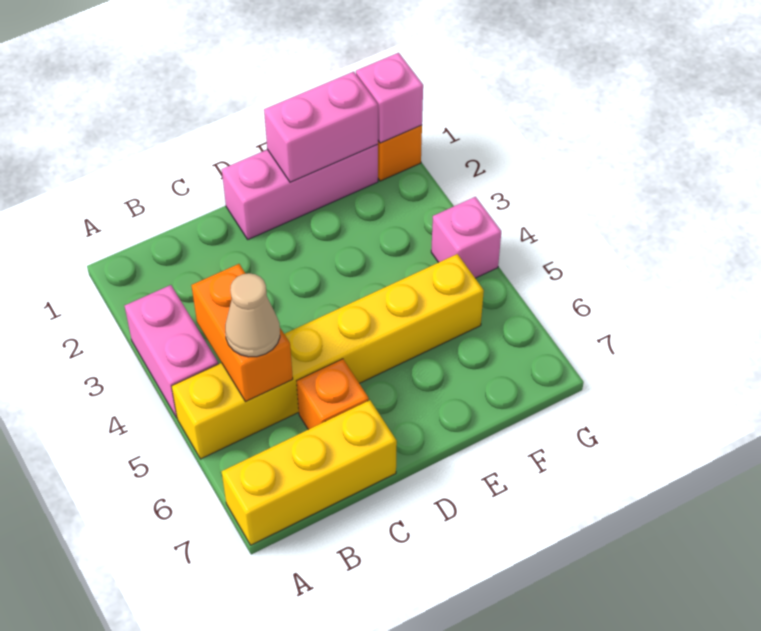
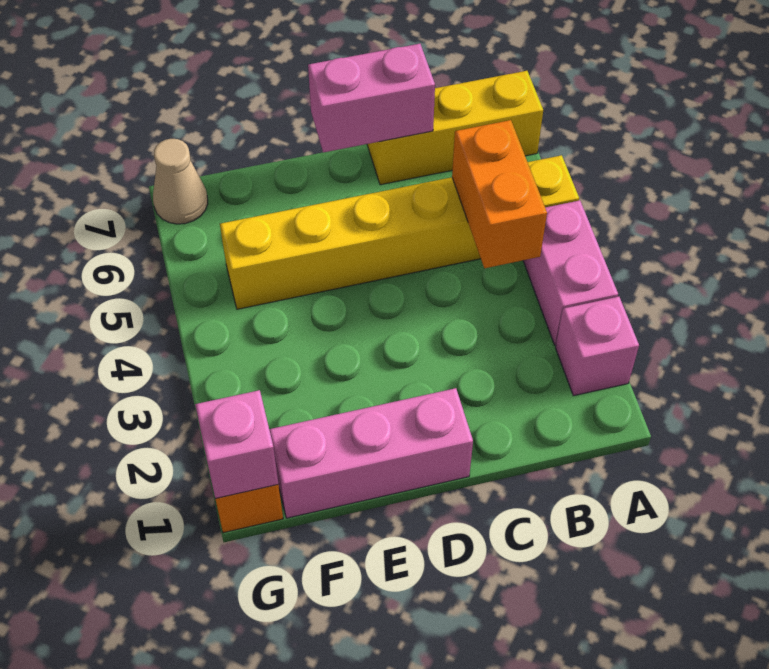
tan cone B5 level 3 -> tan cone G7 level 1
orange brick C6 level 1 -> none
pink brick E1:F1 level 2 -> pink brick C7:D7 level 2
pink brick G4 level 1 -> pink brick A2 level 1

